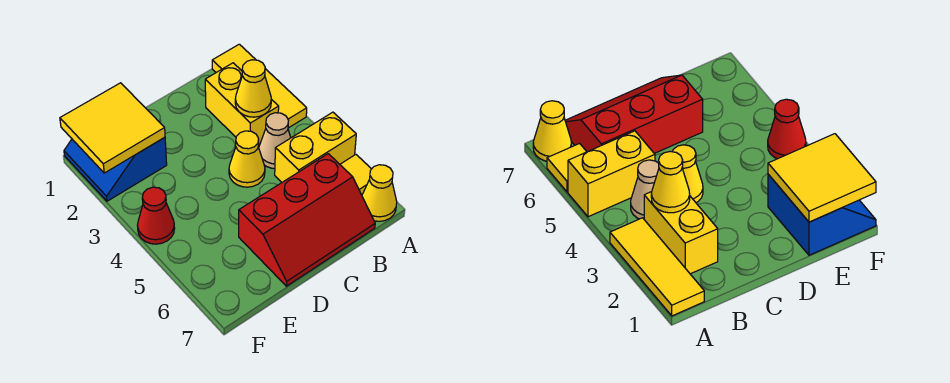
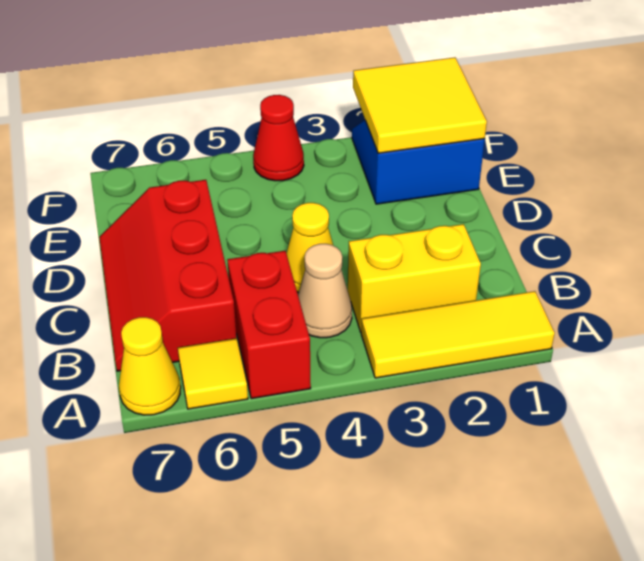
yellow brick A5:B5 level 1 -> red brick A5:B5 level 1
yellow cone B3 level 2 -> none

